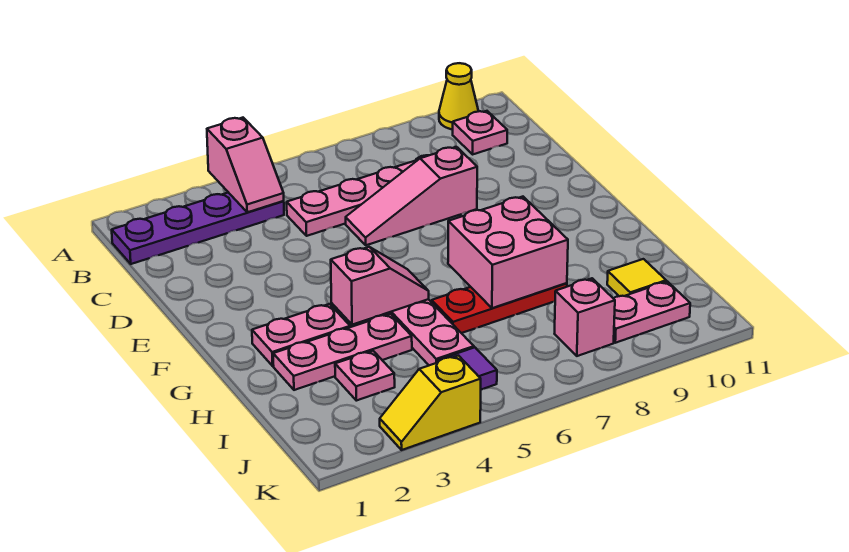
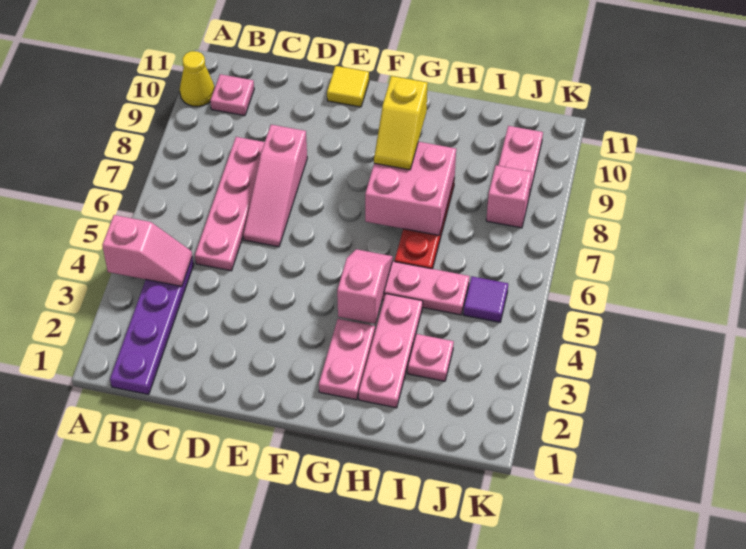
yellow tile I10 level 1 -> yellow tile E11 level 1
yellow slope K3:K4 level 1 top 4 -> yellow slope G8:G9 level 3 top 9

